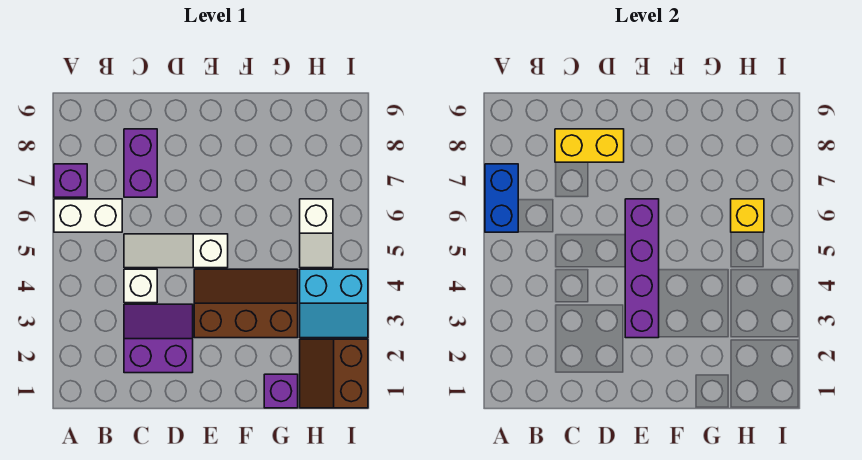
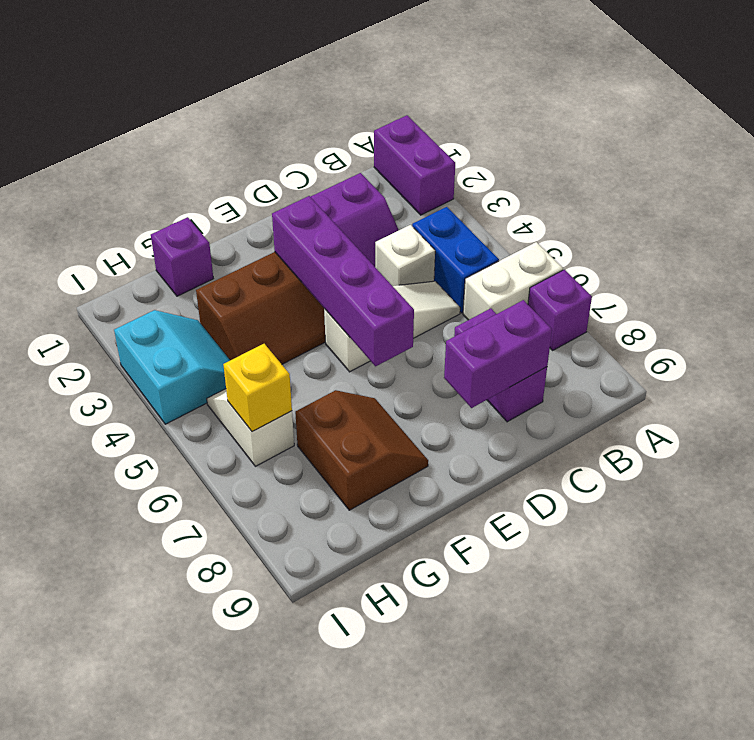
none -> purple brick A1:A2 level 1
blue brick A6:A7 level 2 -> blue brick B4:B5 level 1
yellow brick C8:D8 level 2 -> purple brick C8:D8 level 2
brown slope H1:I2 level 1 top I -> brown slope F7:G8 level 1 top G
cyan slope H3:I4 level 1 top 4 -> cyan slope H3:I4 level 1 top I

